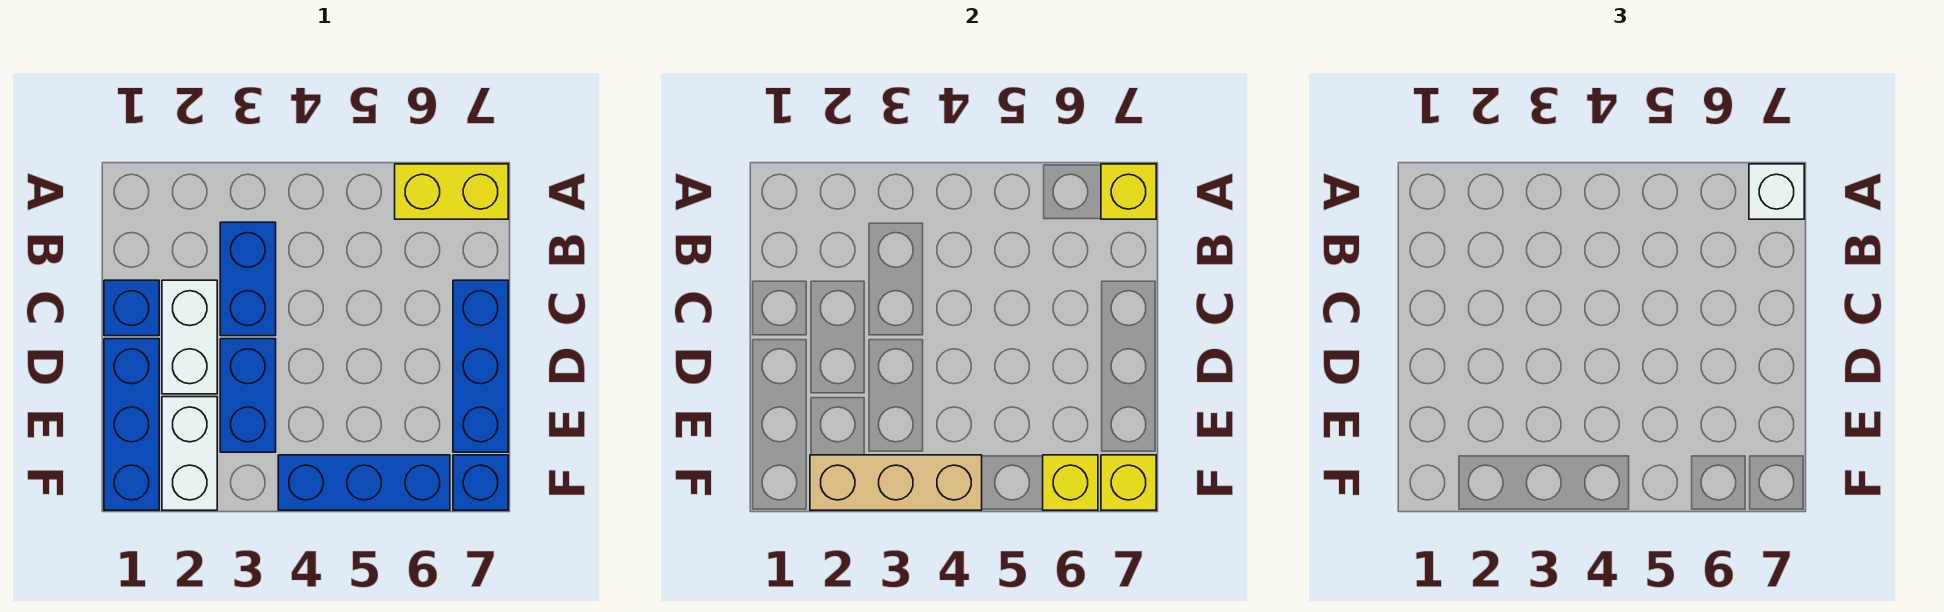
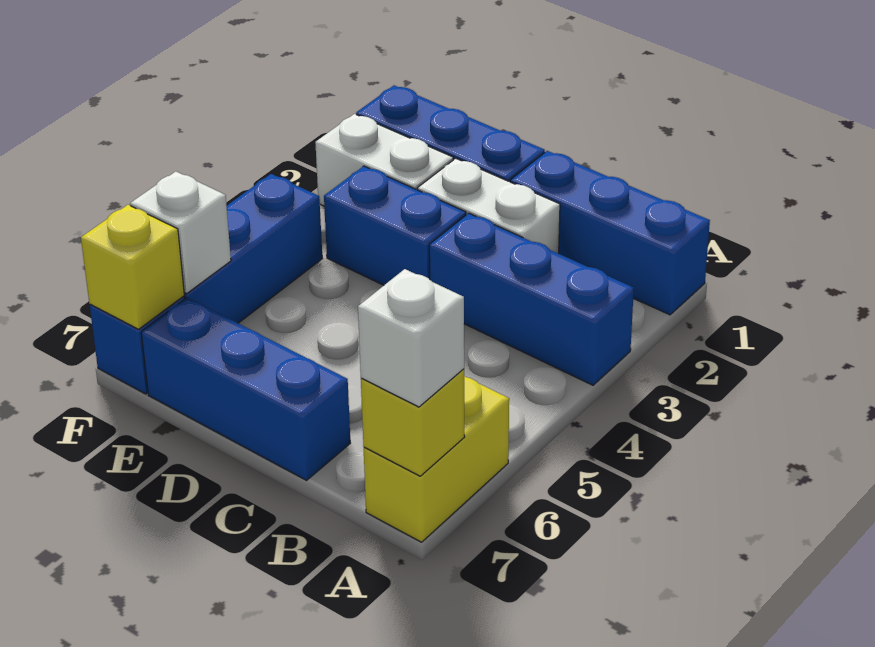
blue brick B3:C3 level 1 -> blue brick A3:C3 level 1
blue brick C1 level 1 -> blue brick A1:C1 level 1
tan brick F2:F4 level 2 -> none
yellow brick F6 level 2 -> white brick F6 level 2

